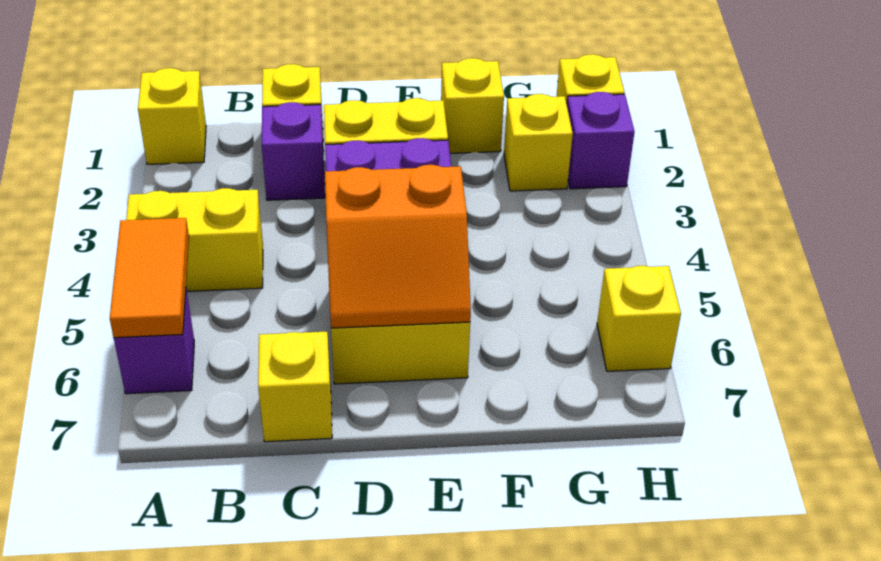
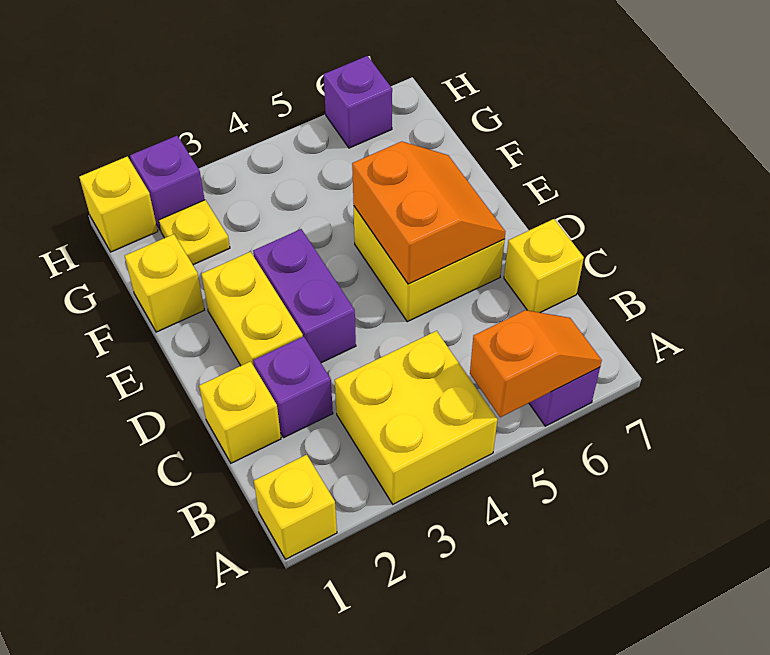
yellow brick A4:B4 level 1 -> yellow brick A3:B4 level 1
orange tile A5:A6 level 2 -> orange slope A5:A6 level 2 top 5
yellow brick G2 level 1 -> yellow plate G2 level 1
yellow brick H6 level 1 -> purple brick H6 level 1

